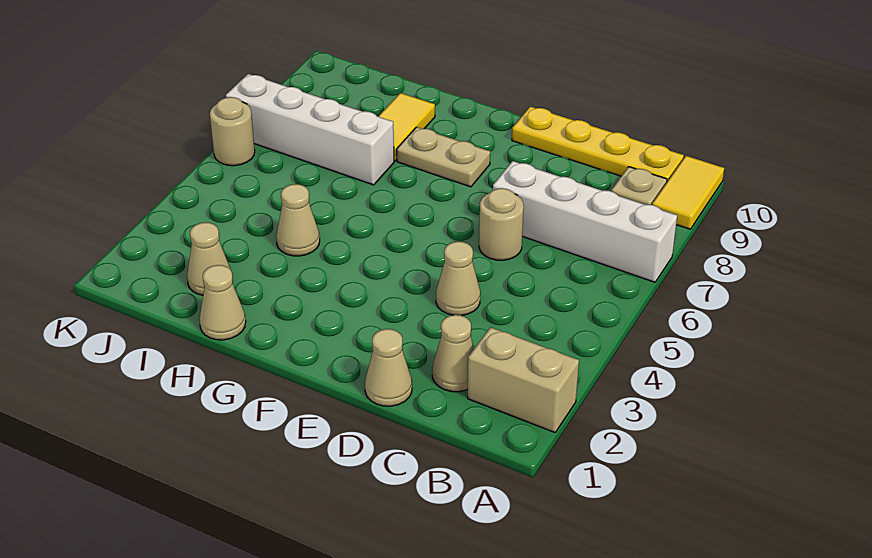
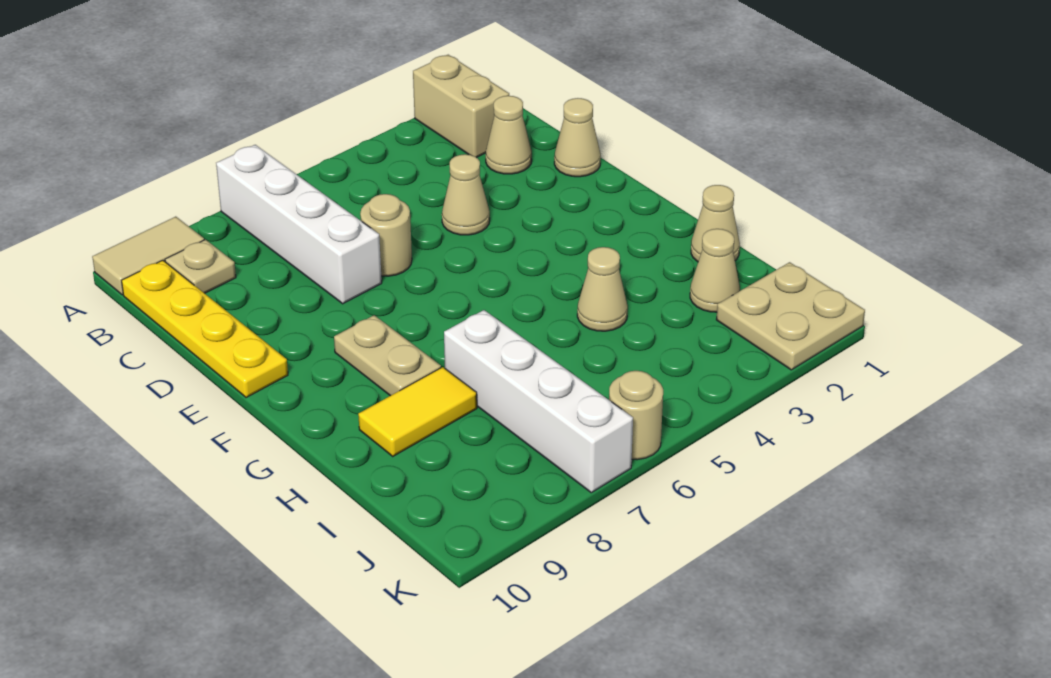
yellow tile A9:A10 level 1 -> tan tile A9:A10 level 1
none -> tan plate J1:K2 level 1

